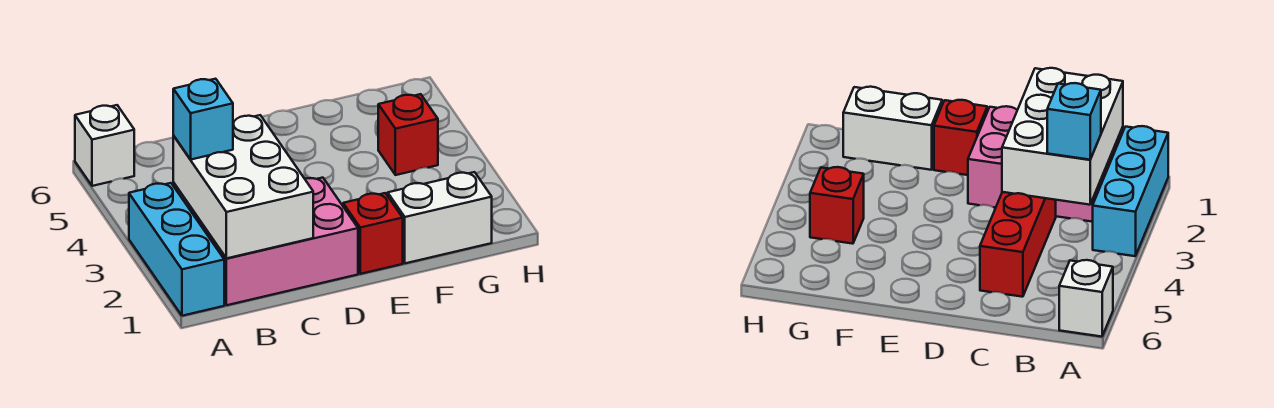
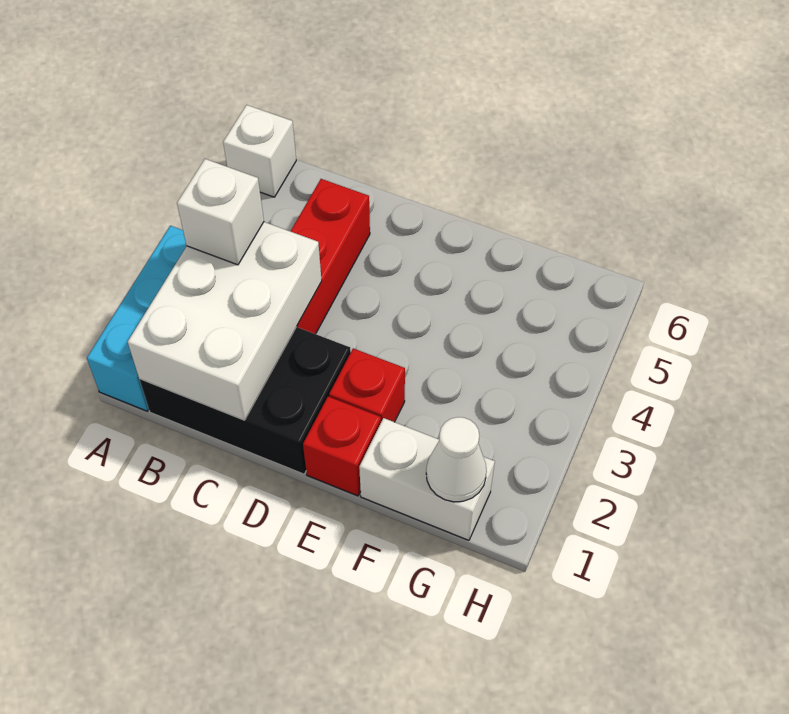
pink brick B1:D2 level 1 -> black brick B1:D2 level 1
cyan brick B3 level 3 -> white brick B3 level 3
none -> white cone G1 level 2
red brick G4 level 1 -> red brick E2 level 1

